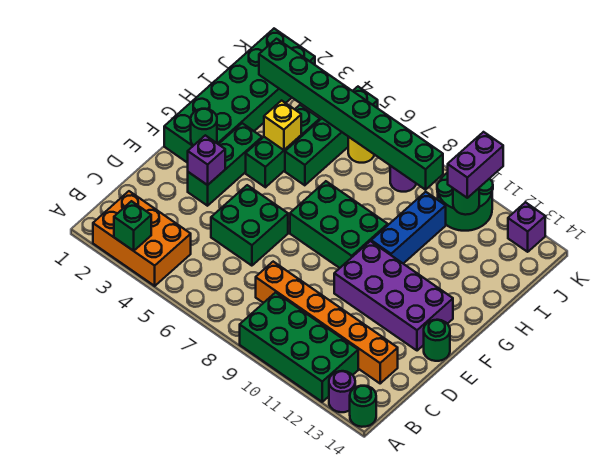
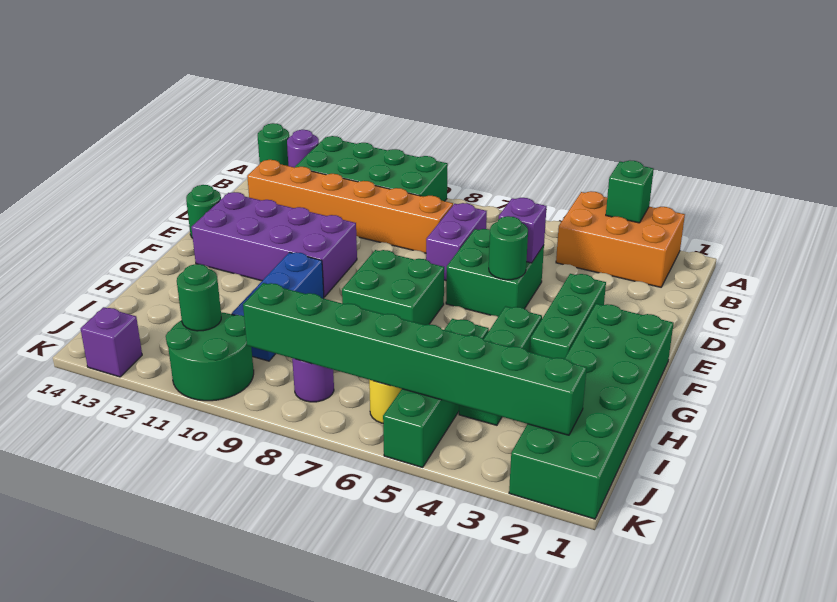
purple brick E3 level 2 -> purple brick D5 level 2
green round brick F2 level 2 -> green round brick E5 level 2
green brick F7:G9 level 1 -> green brick F7:G8 level 1
yellow brick H4 level 2 -> none
purple brick J11:K11 level 3 -> purple brick C7:D7 level 1

